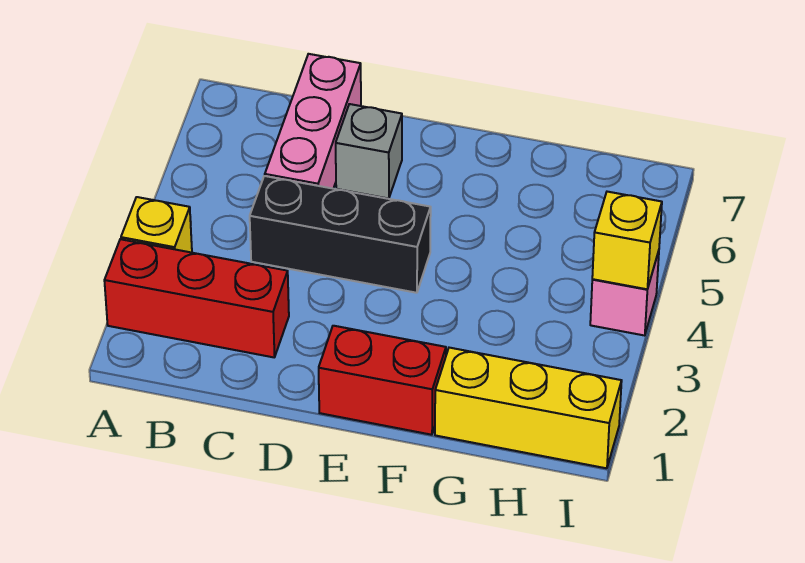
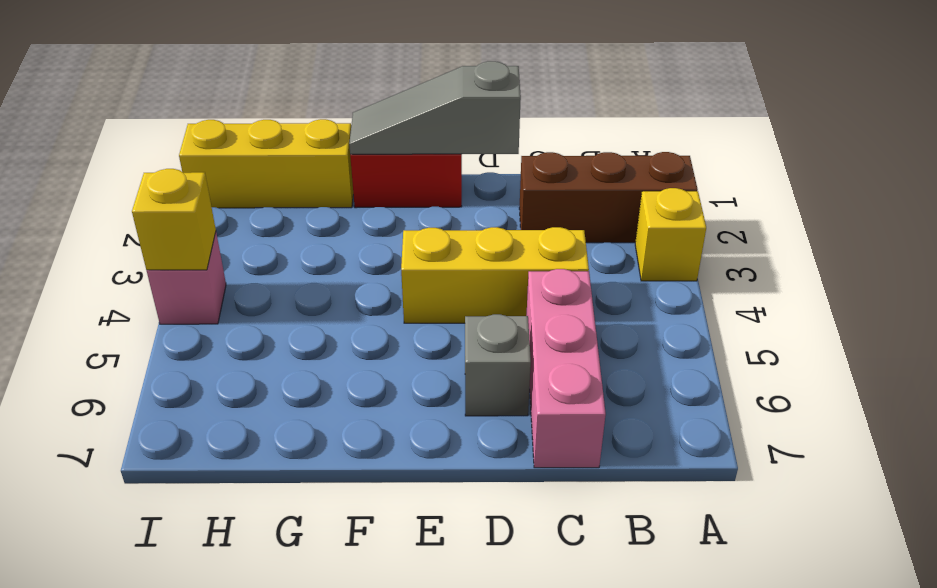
red brick A2:C2 level 1 -> brown brick A2:C2 level 1
black brick C4:E4 level 1 -> yellow brick C4:E4 level 1
none -> grey slope D1:F1 level 2 top D

